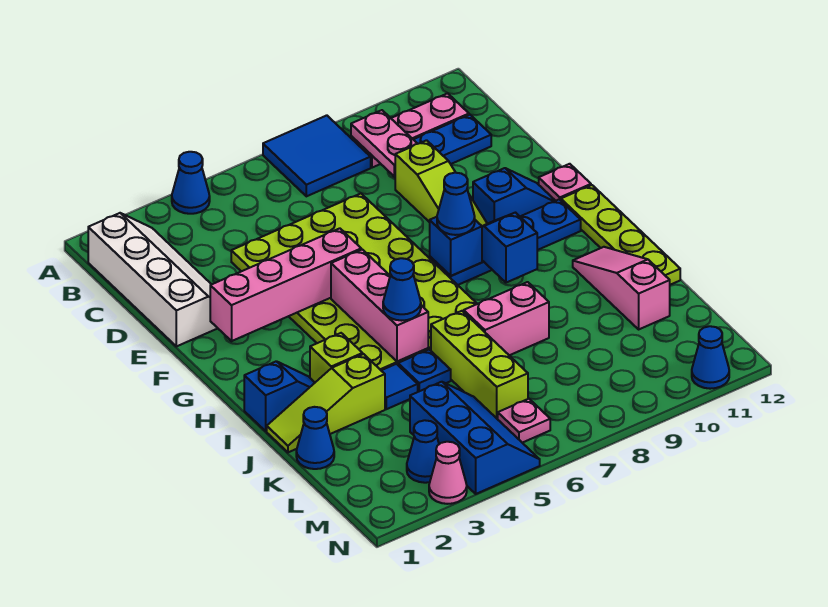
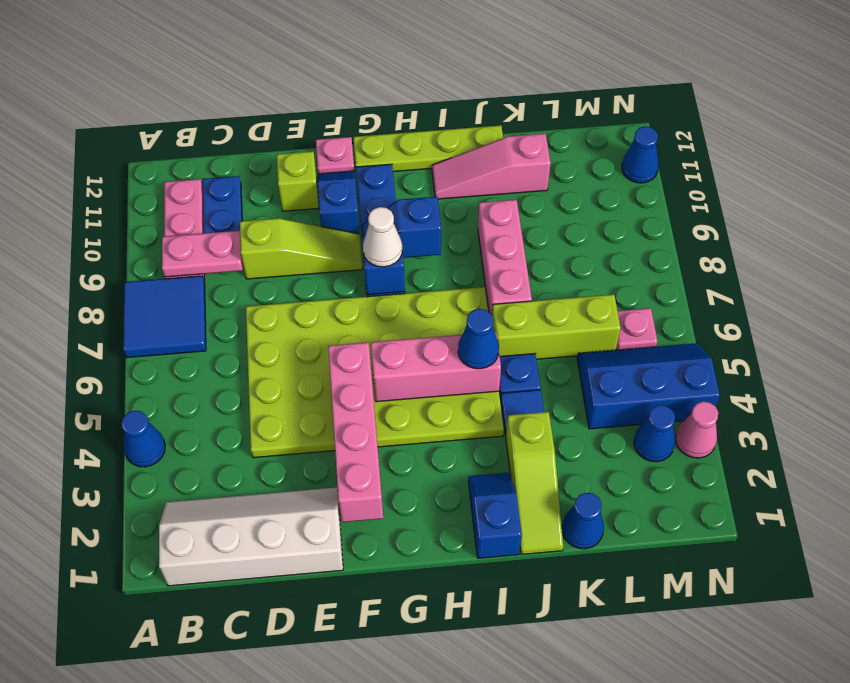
blue cone G8 level 3 -> white cone G8 level 3
lime brick I3 level 1 -> lime brick E11 level 1
pink brick J7:J8 level 1 -> pink brick J7:J9 level 1

